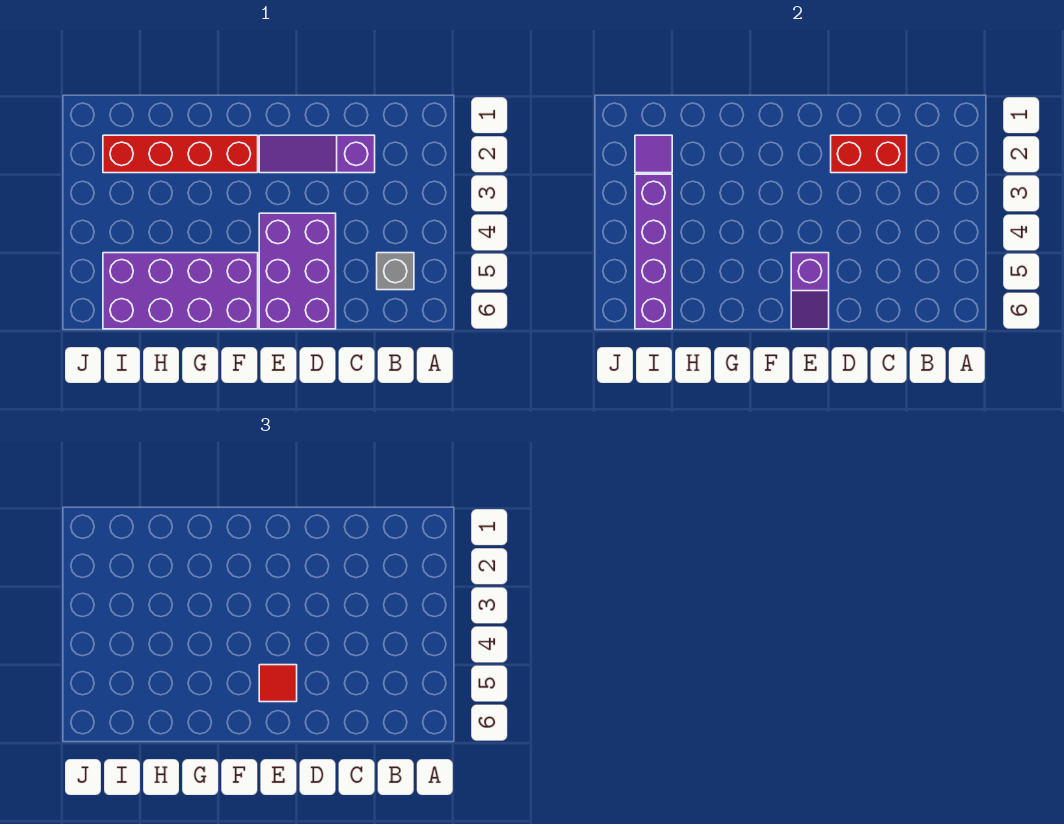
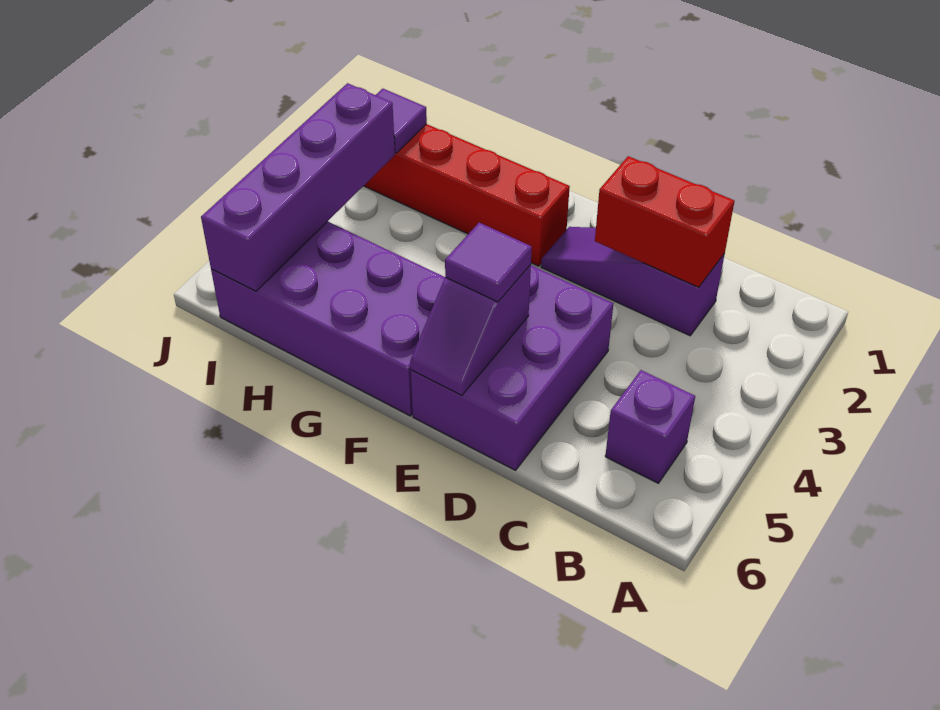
grey brick B5 level 1 -> purple brick B5 level 1
red tile E5 level 3 -> purple tile E5 level 3

